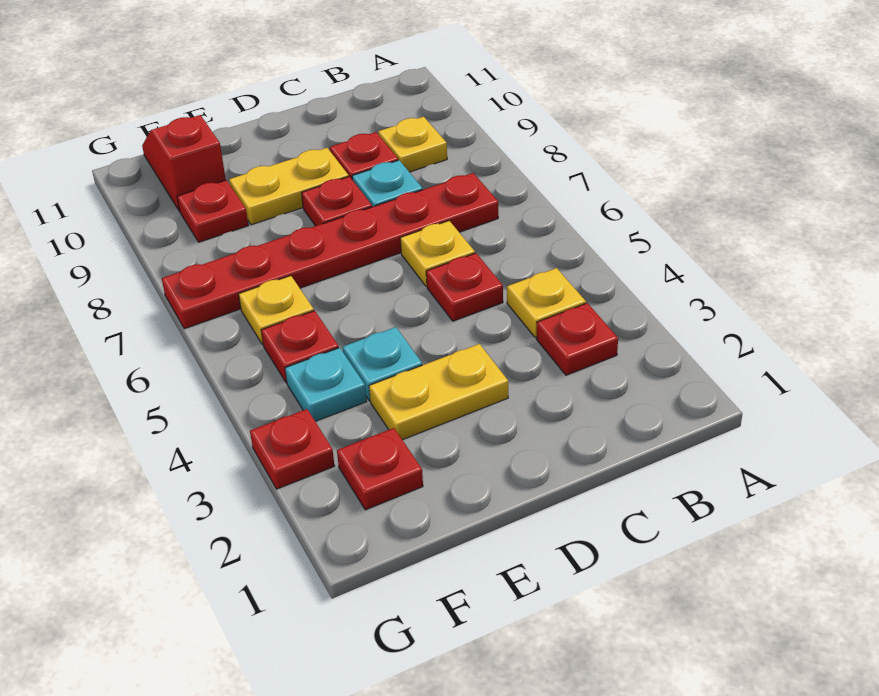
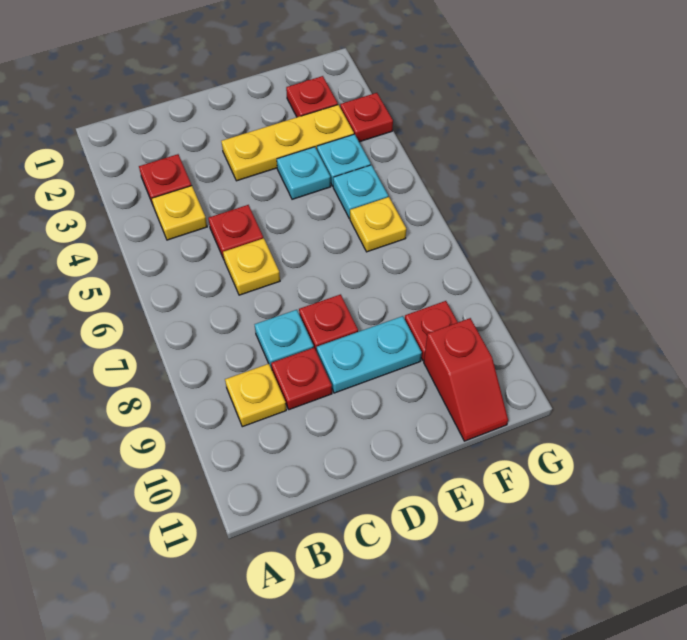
red plate B7:G7 level 1 -> none
yellow plate D3:E3 level 1 -> yellow plate D3:F3 level 1
yellow plate D9:E9 level 1 -> cyan plate D9:E9 level 1
red plate F5 level 1 -> cyan plate F5 level 1

